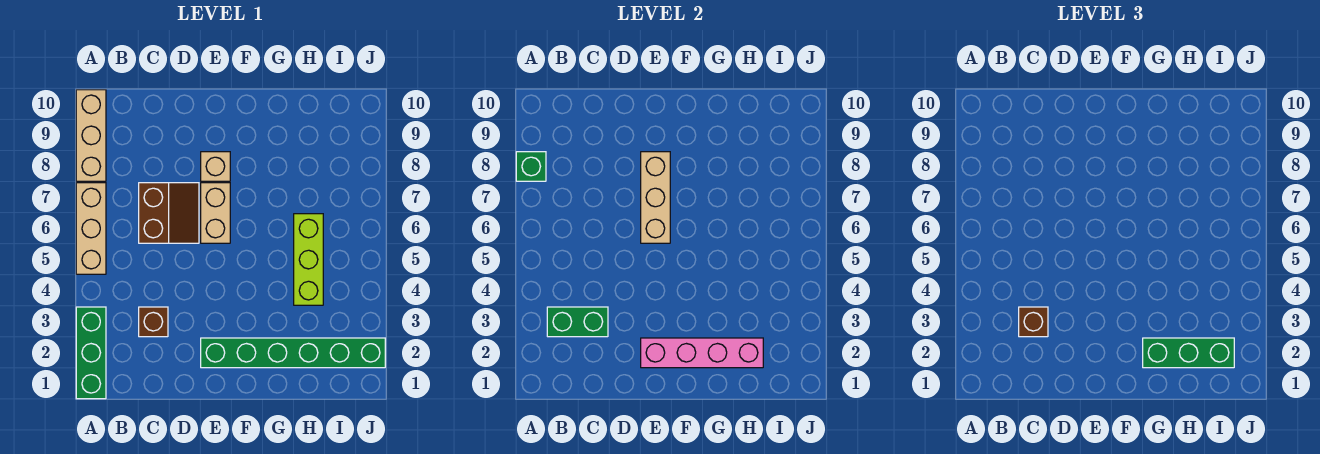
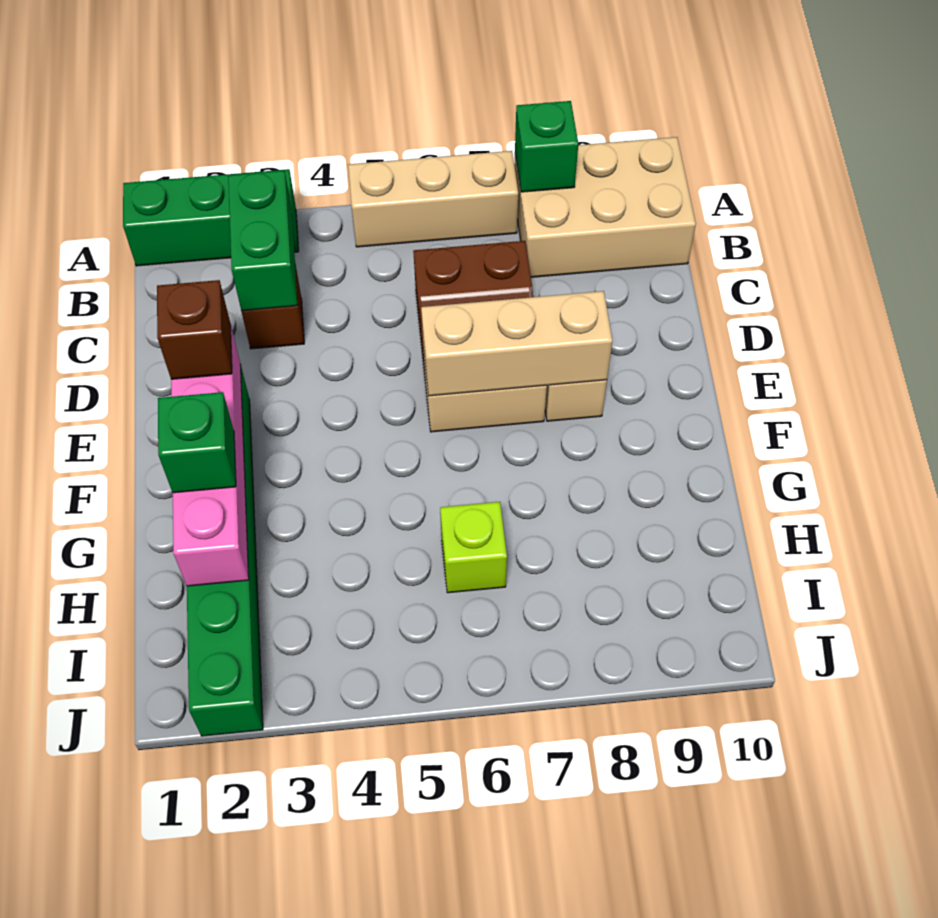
tan brick A8:A10 level 1 -> tan brick A8:B10 level 1
brown brick C3 level 3 -> brown brick E2 level 3
green brick G2:I2 level 3 -> green brick G2 level 3
lime brick H4:H6 level 1 -> lime brick H6 level 1

